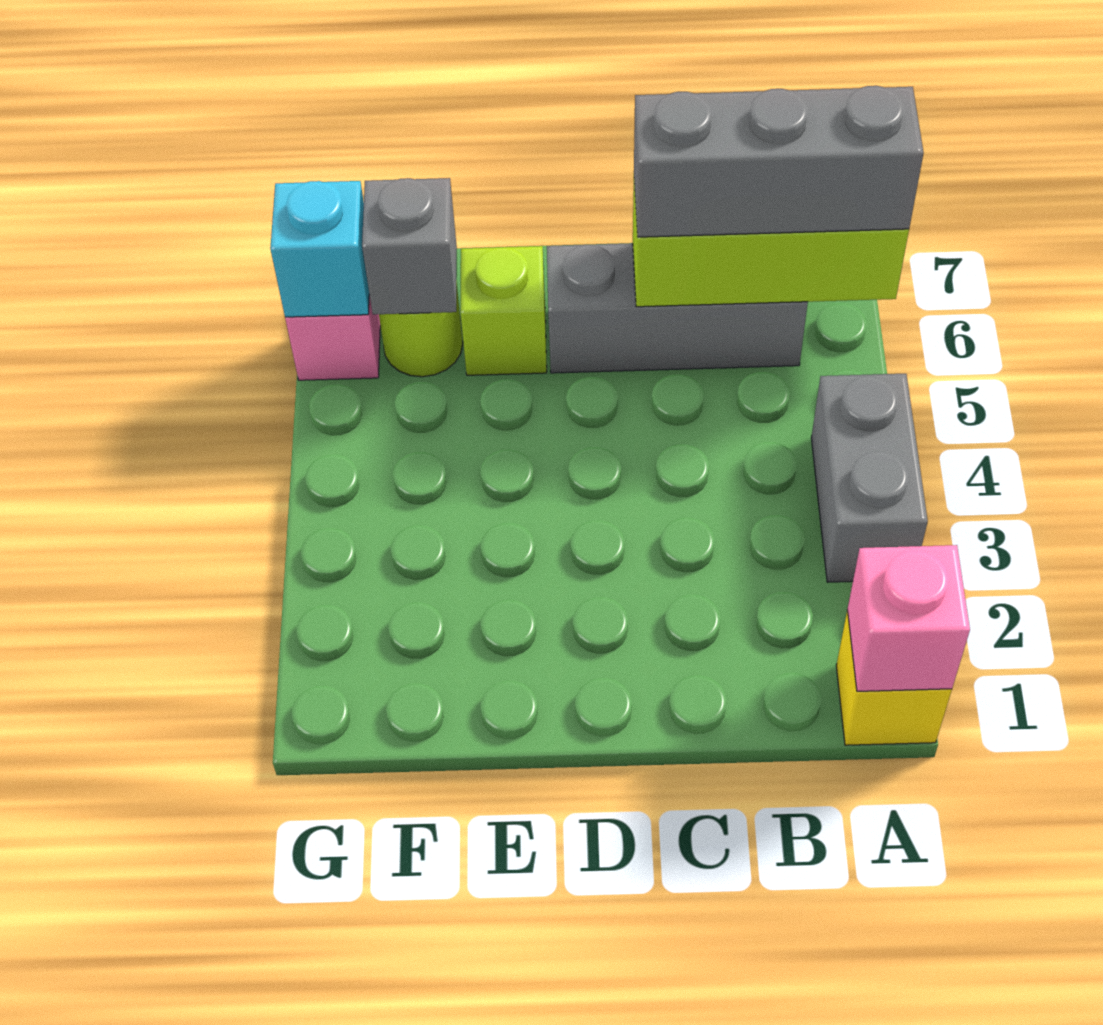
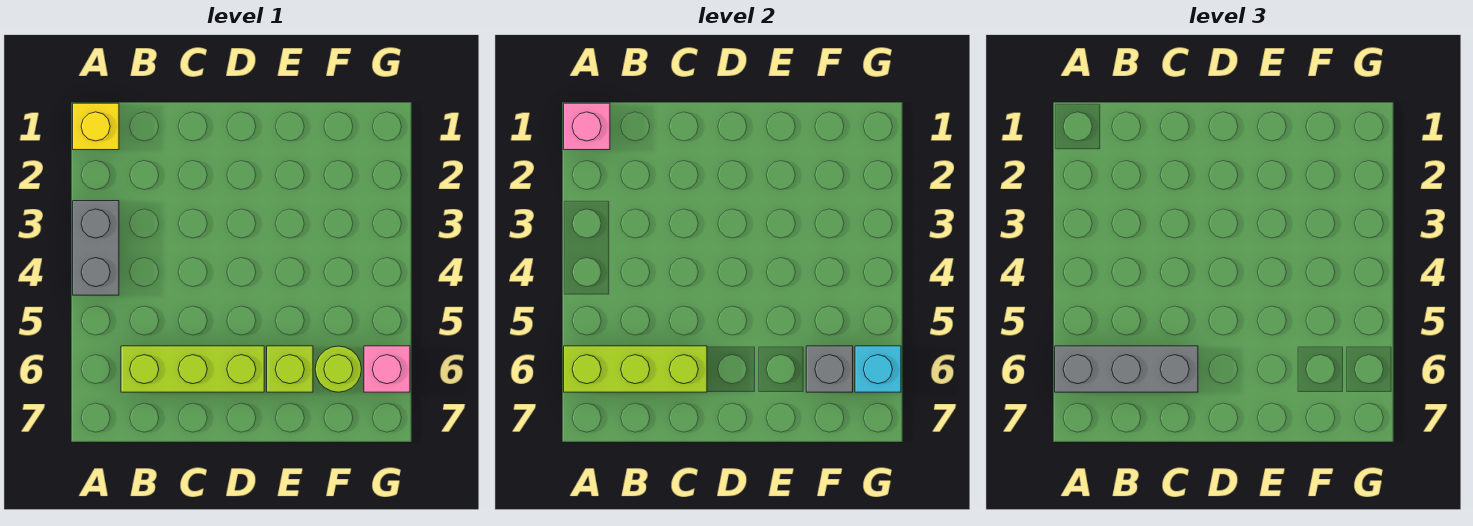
grey brick B6:D6 level 1 -> lime brick B6:D6 level 1

